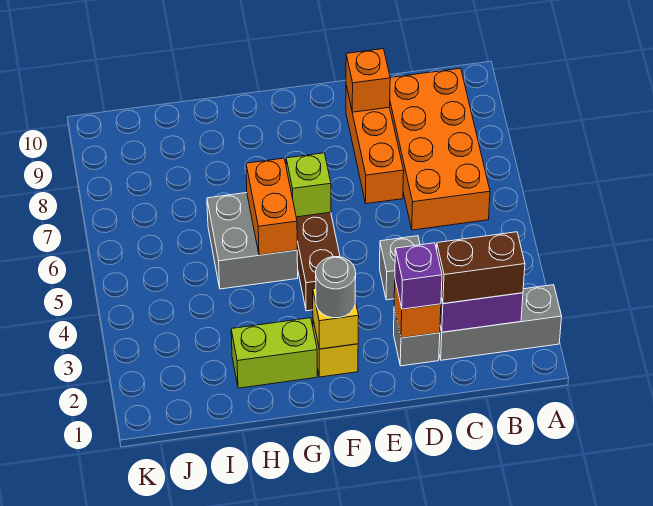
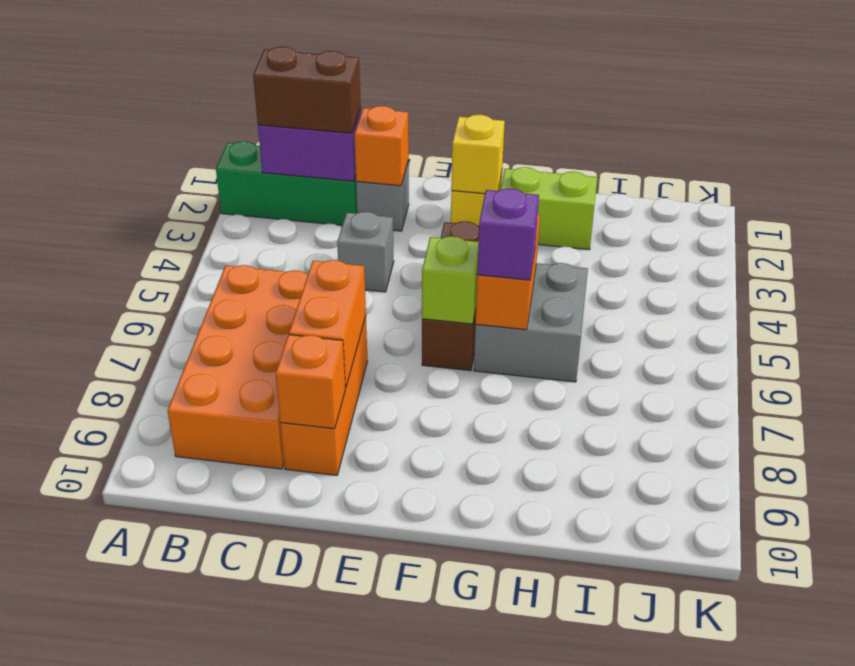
grey brick A2:C2 level 1 -> green brick A2:C2 level 1
purple brick D2 level 3 -> purple brick G6 level 3
none -> orange brick D7:D8 level 2
grey round brick F2 level 3 -> none

